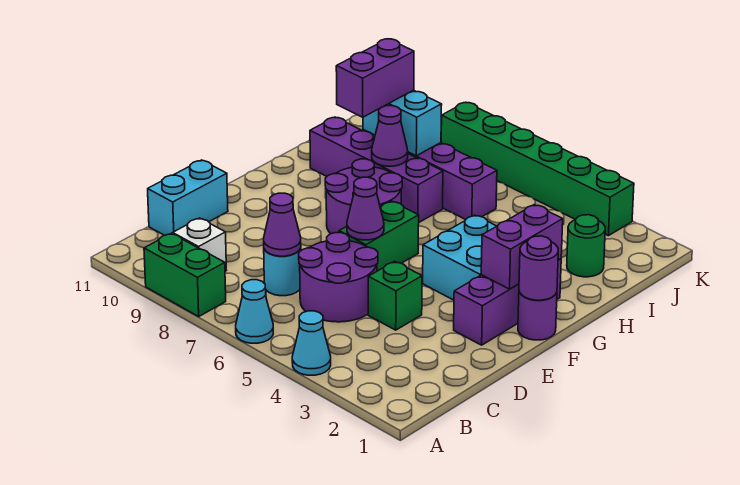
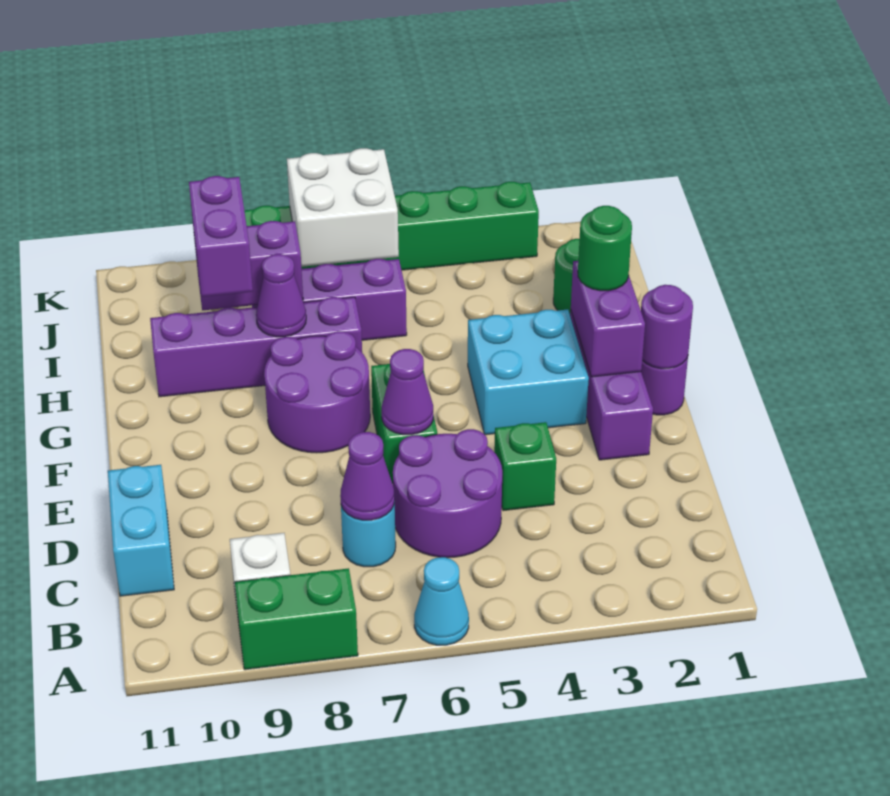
cyan cone A4 level 1 -> none
none -> green round brick G2 level 3
cyan brick I8:I9 level 2 -> purple brick I8:I9 level 2
none -> white brick J6:K7 level 2

